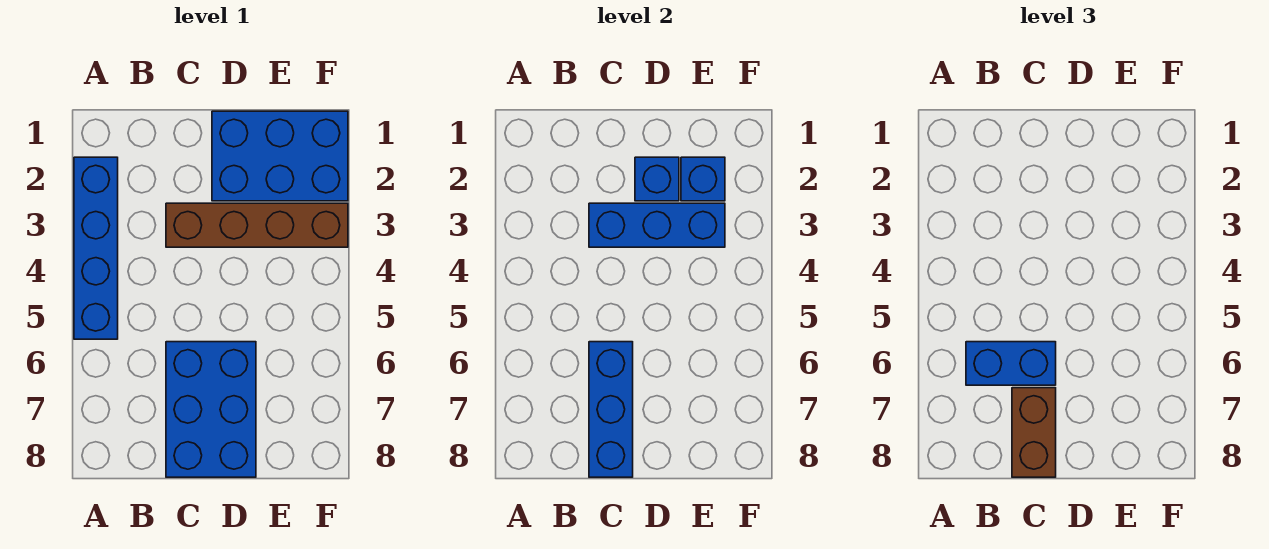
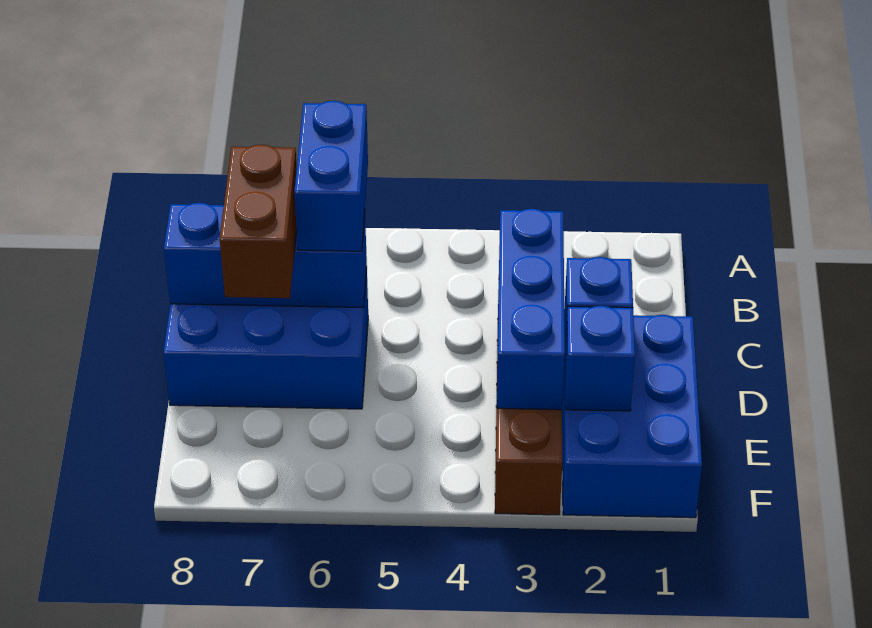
blue brick A2:A5 level 1 -> none
brown brick C7:C8 level 3 -> brown brick C7:D7 level 3

